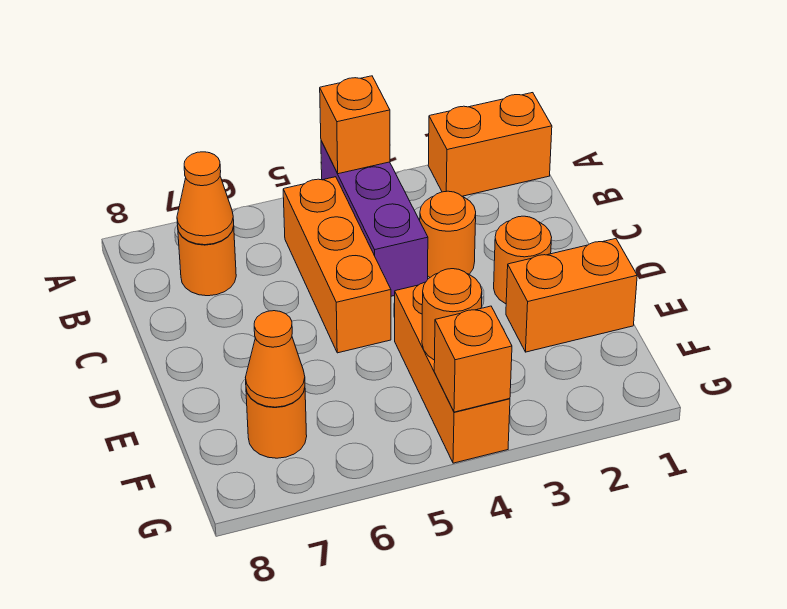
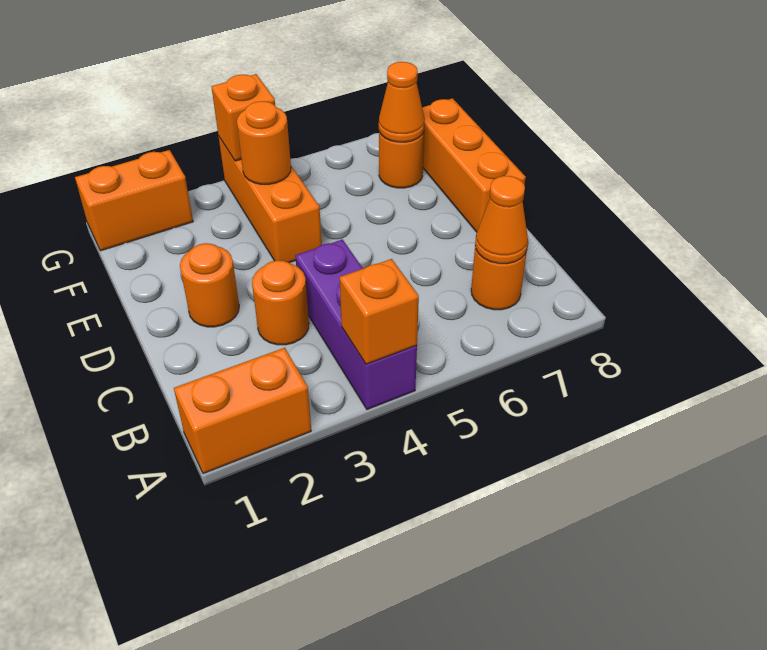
orange brick B5:D5 level 1 -> orange brick D8:F8 level 1
orange brick E1:E2 level 1 -> orange brick G1:G2 level 1

